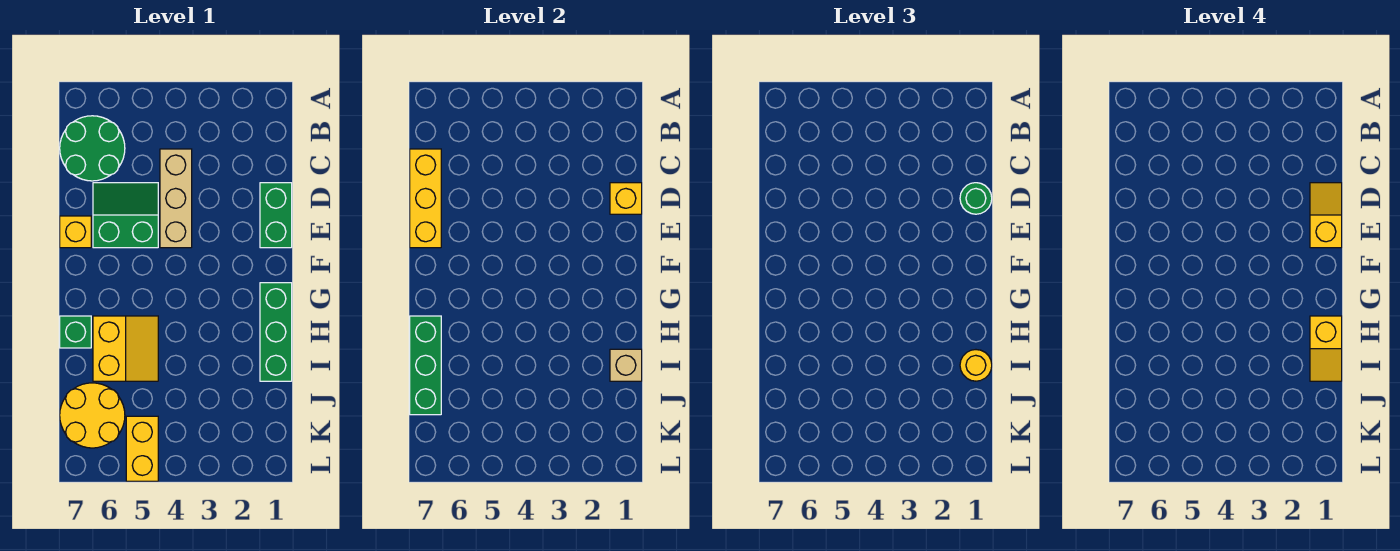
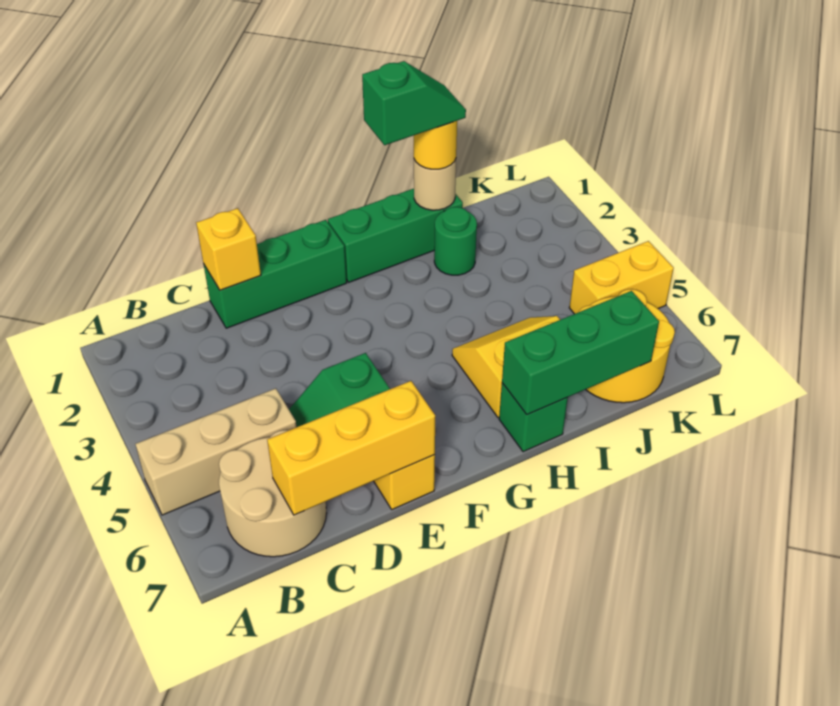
green round brick B6:C7 level 1 -> tan round brick B6:C7 level 1
tan brick C4:E4 level 1 -> tan brick A5:C5 level 1
green brick D1:E1 level 1 -> green brick D1:F1 level 1
green round brick D1 level 3 -> green round brick I2 level 1
yellow slope D1:E1 level 4 top E -> none
yellow slope H1:I1 level 4 top H -> green slope H1:I1 level 4 top H
tan brick I1 level 2 -> tan round brick I1 level 2

